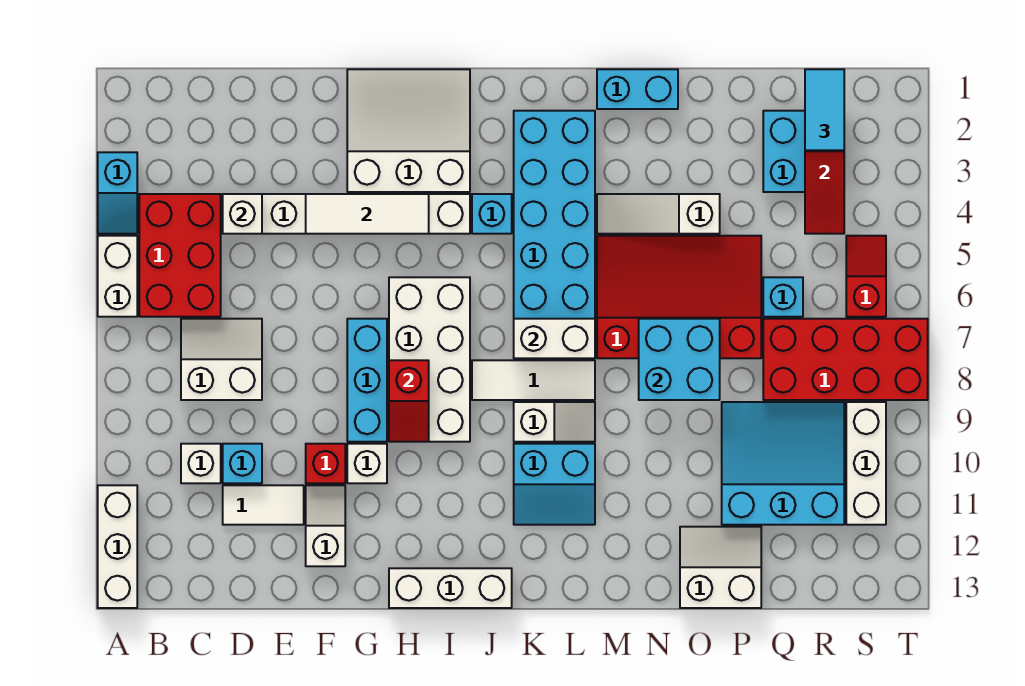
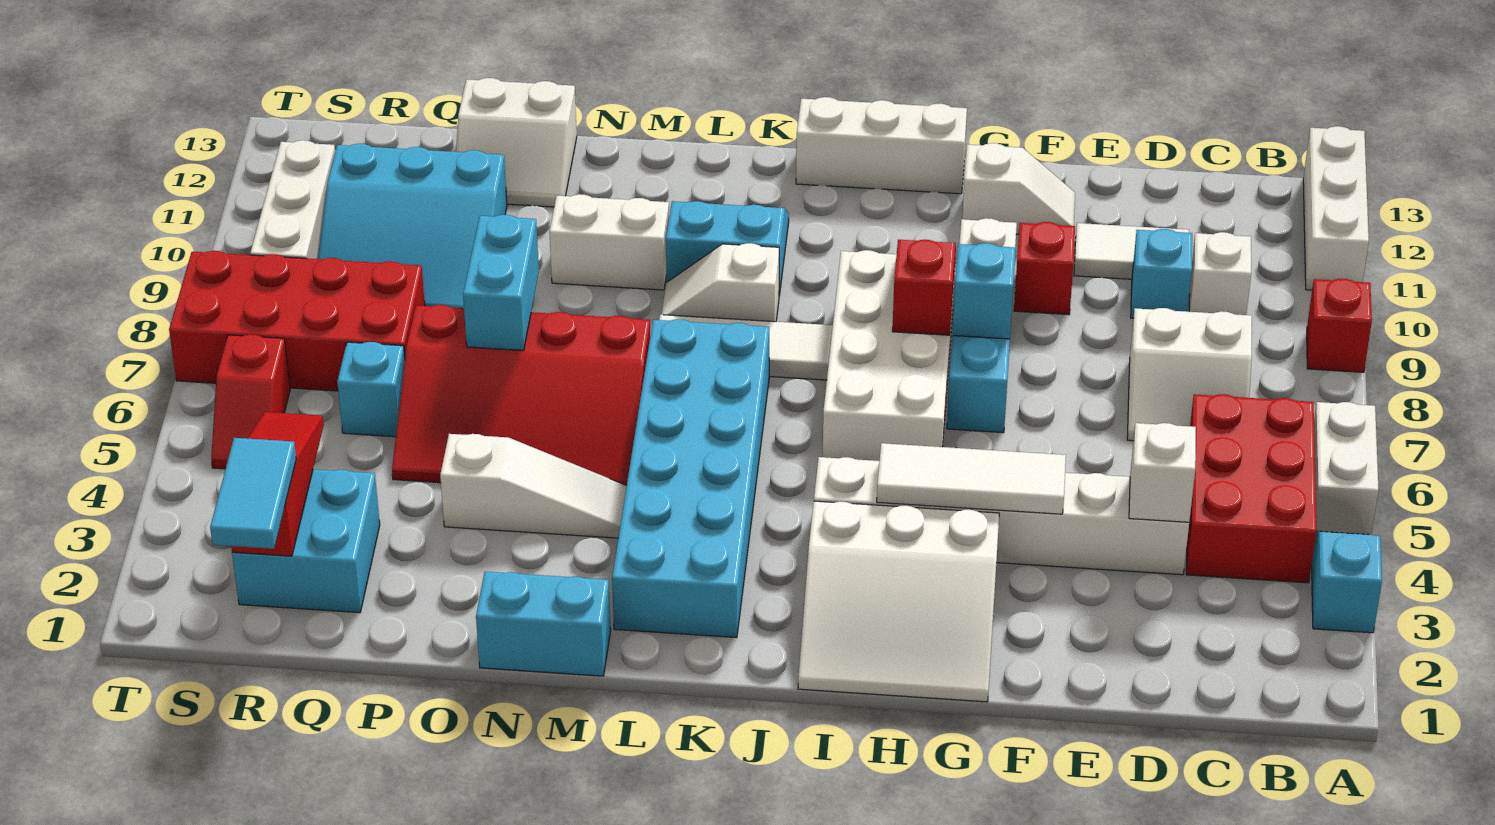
none -> red brick A9 level 1
white slope F11:F12 level 1 top 12 -> white slope F12:G12 level 1 top G
cyan brick J4 level 1 -> cyan brick G8 level 2
white brick K7:L7 level 2 -> white brick M10:N10 level 1
cyan brick N7:O8 level 2 -> cyan brick O7:O8 level 2

